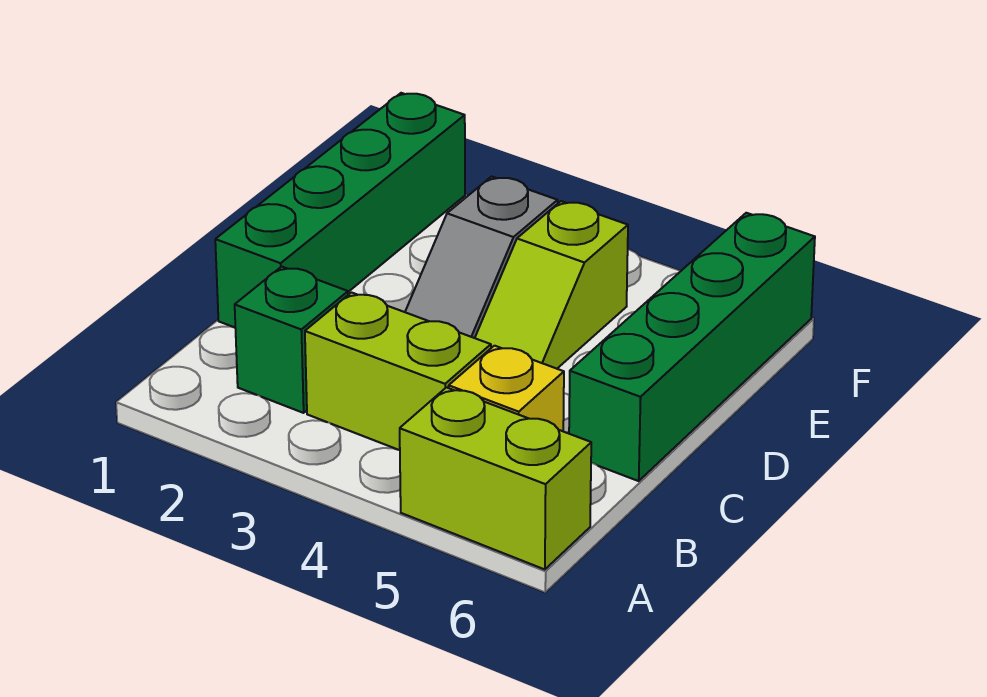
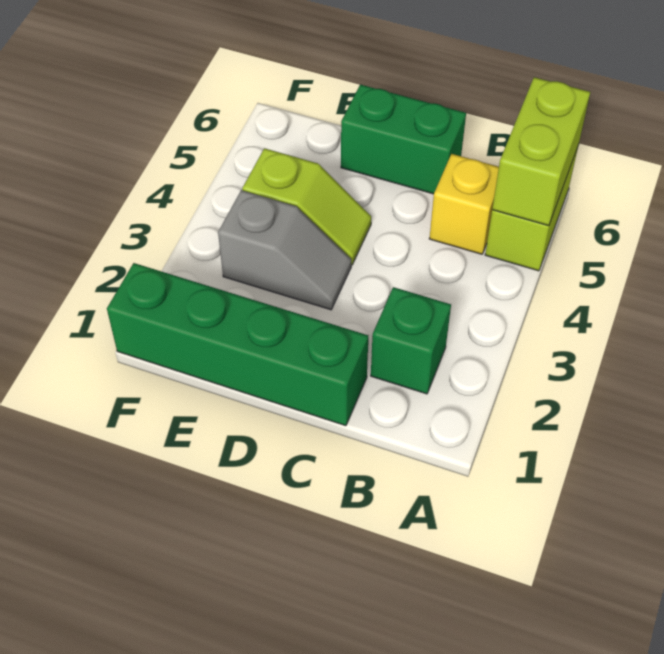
lime brick B3:B4 level 1 -> lime brick A5:A6 level 2
green brick C6:F6 level 1 -> green brick C6:D6 level 1

